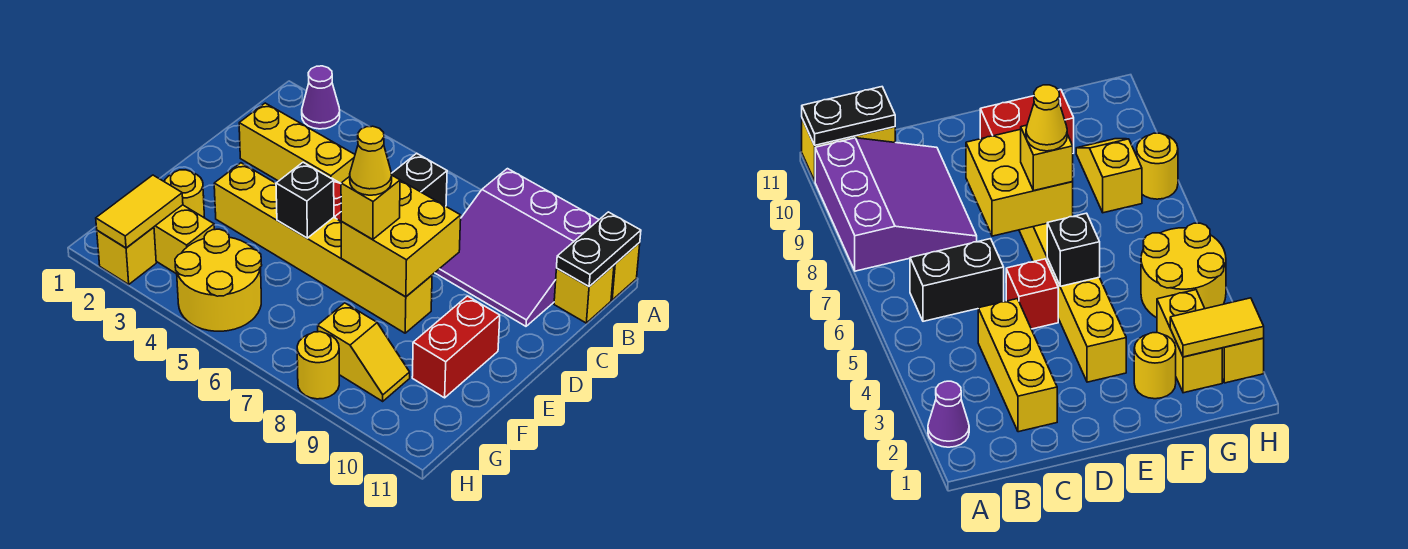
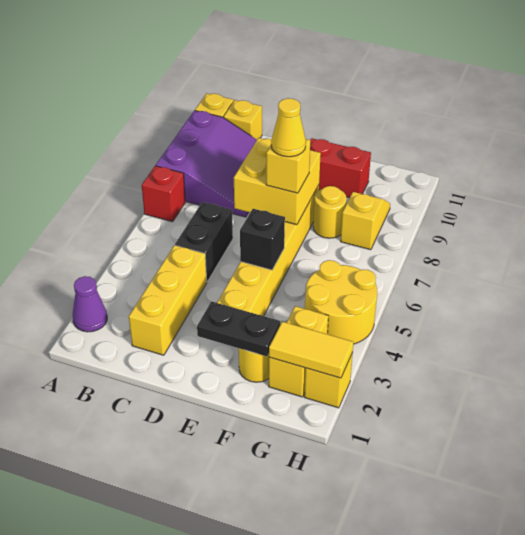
black plate A11:B11 level 2 -> black plate E2:F2 level 2
black brick B6:C6 level 1 -> black brick C5:C6 level 1
red brick D5 level 1 -> red brick A7 level 1
yellow round brick H8 level 1 -> yellow round brick F8 level 1

